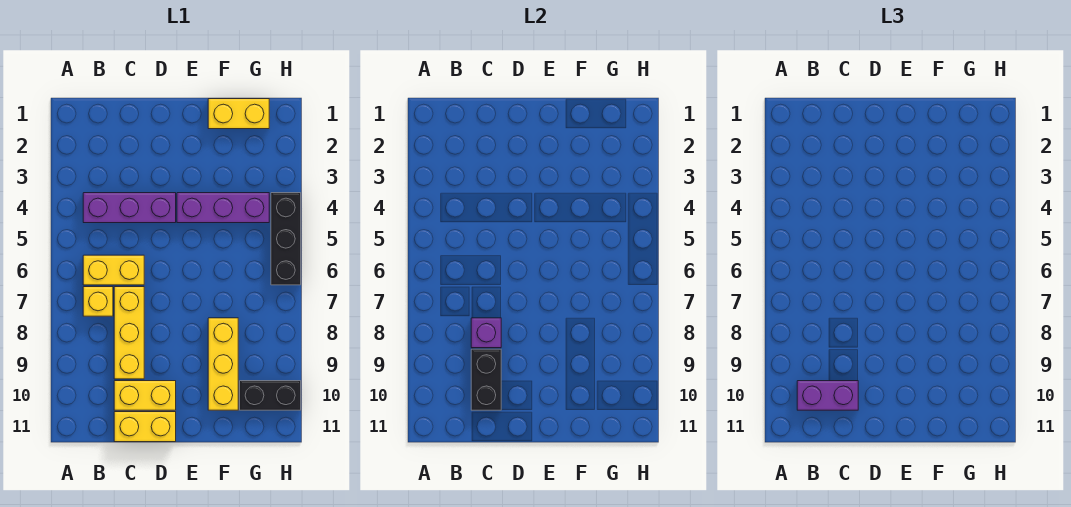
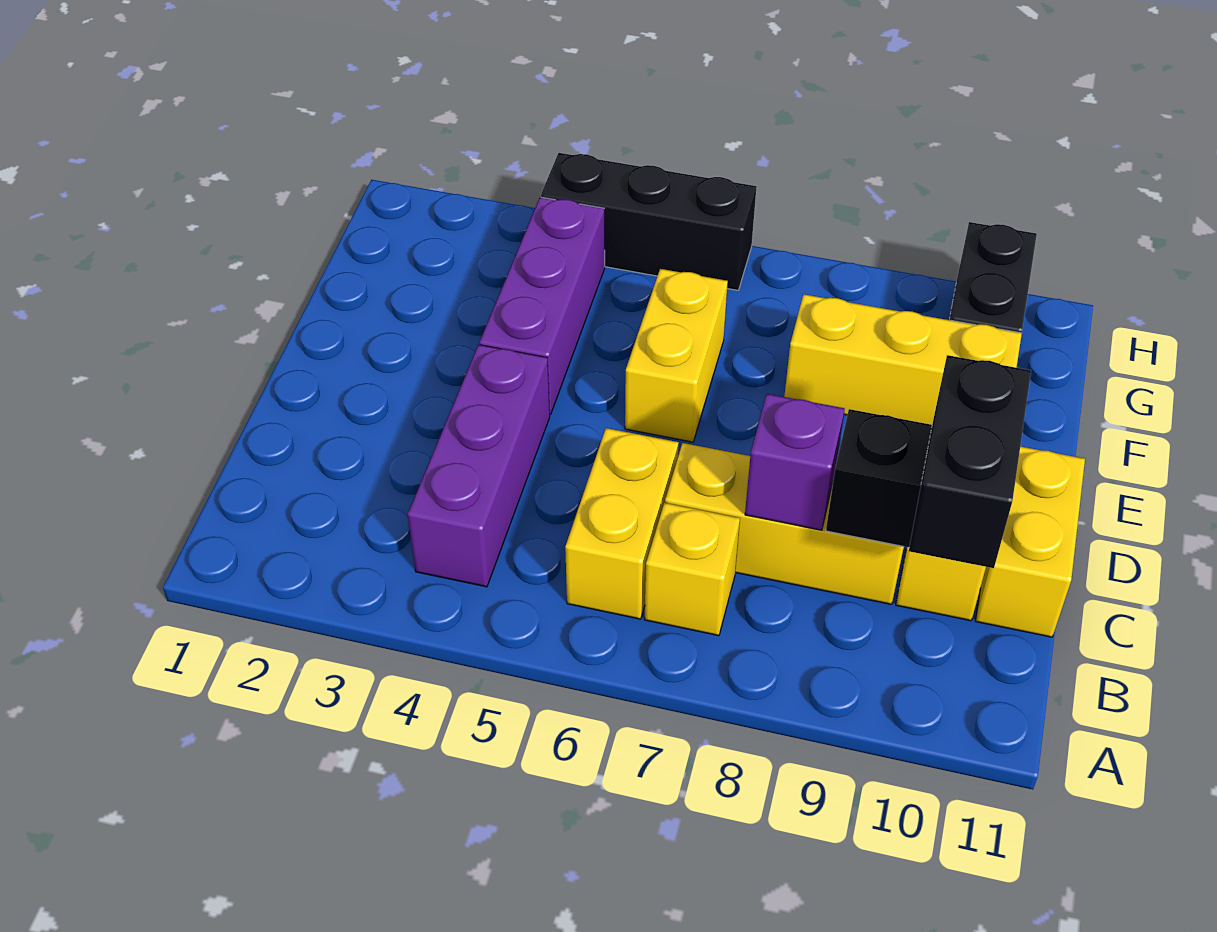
purple brick B10:C10 level 3 -> black brick B10:C10 level 3
yellow brick F1:G1 level 1 -> yellow brick E6:F6 level 1

